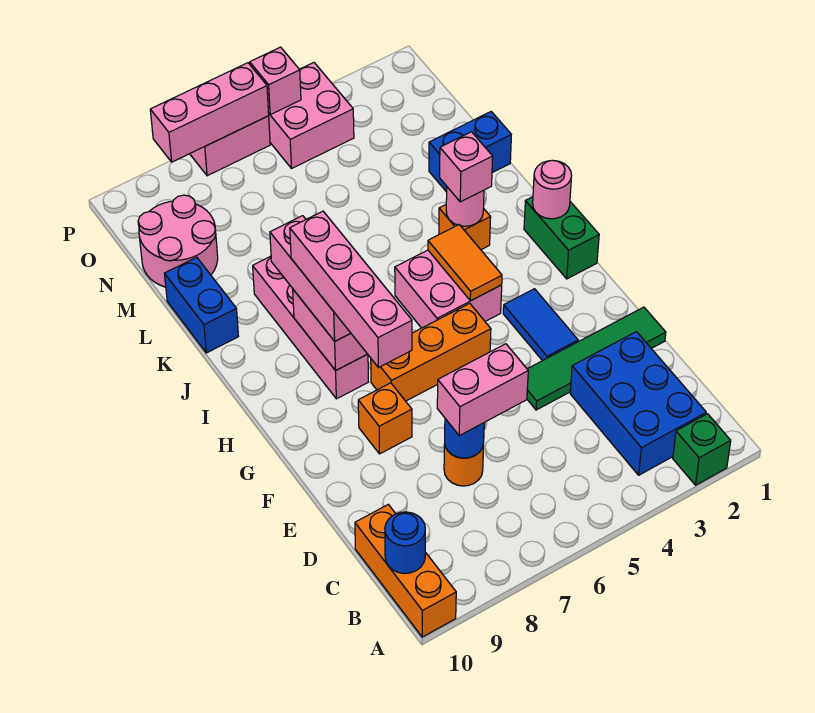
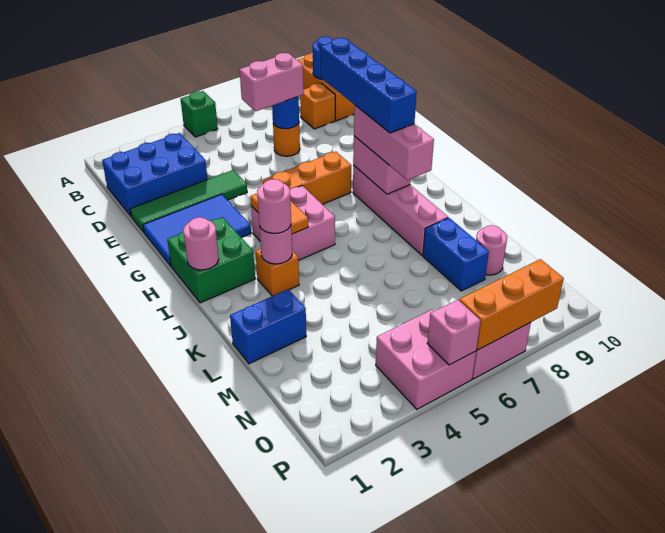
green brick A2 level 1 -> green brick A5 level 1
blue brick B2:D3 level 1 -> blue brick C1:D3 level 1
blue tile F3:G3 level 1 -> blue tile F1:G3 level 1
orange brick F8 level 1 -> orange brick C9 level 1
pink brick F8:I8 level 4 -> blue brick F8:I8 level 4
green brick H1:I1 level 1 -> green brick H1:I2 level 1
pink brick J3 level 3 -> pink round brick J3 level 3
blue brick K10:L10 level 1 -> blue brick L8:M8 level 1
pink round brick M9:N10 level 1 -> pink round brick M9 level 1
pink brick P6:P8 level 2 -> orange brick P6:P8 level 2

